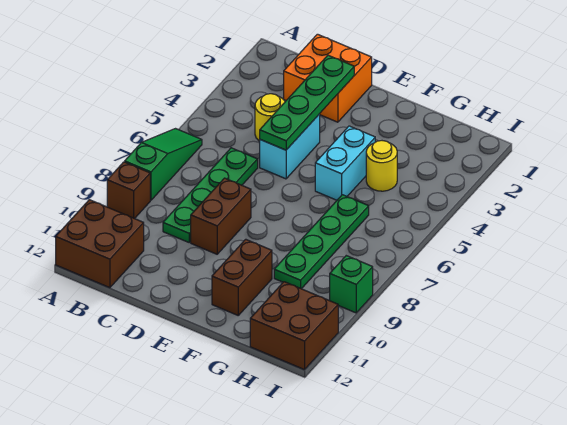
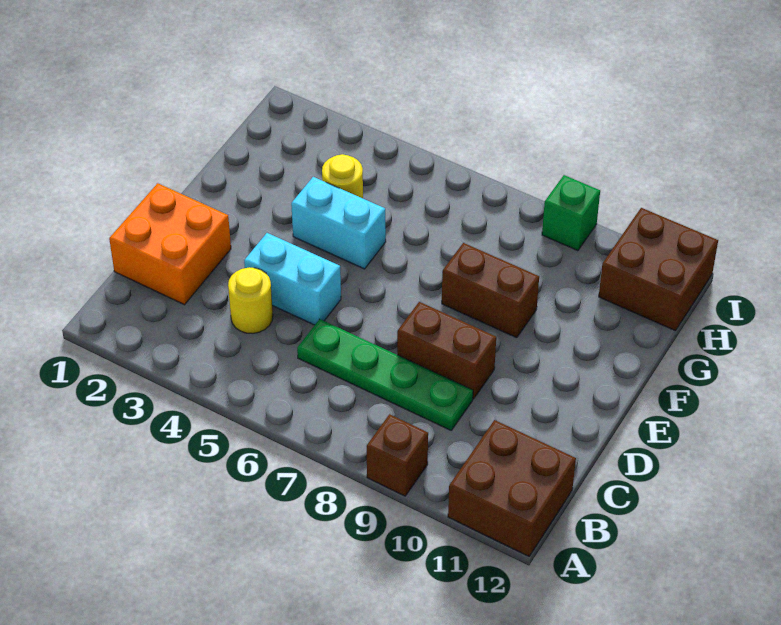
green slope A6:A8 level 1 top 8 -> none
green plate D2:D5 level 2 -> none
brown brick F10:F11 level 1 -> brown brick F8:F9 level 1
green plate G6:G9 level 1 -> none

